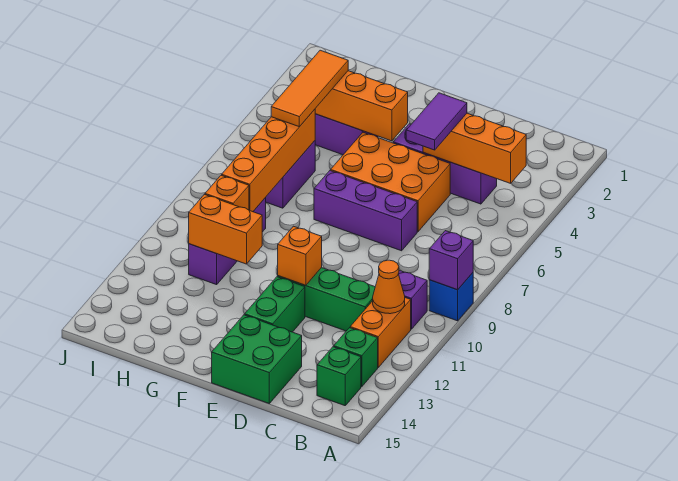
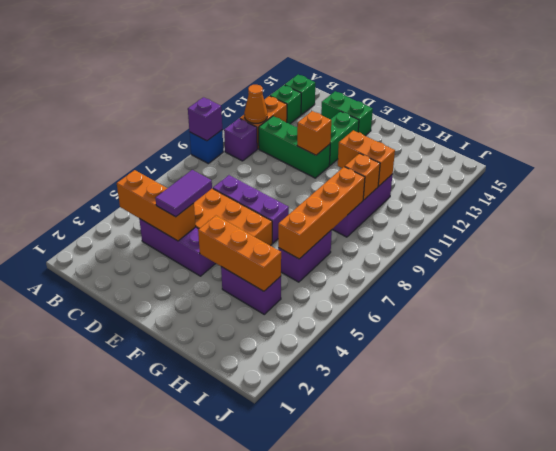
green brick D14:E15 level 1 -> green brick D14:E14 level 1
orange tile H4:H6 level 3 -> none

